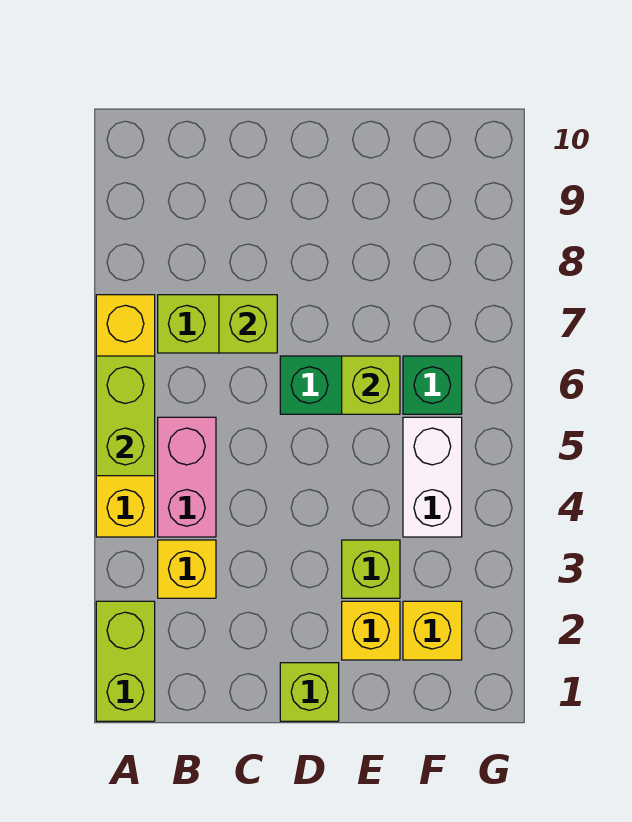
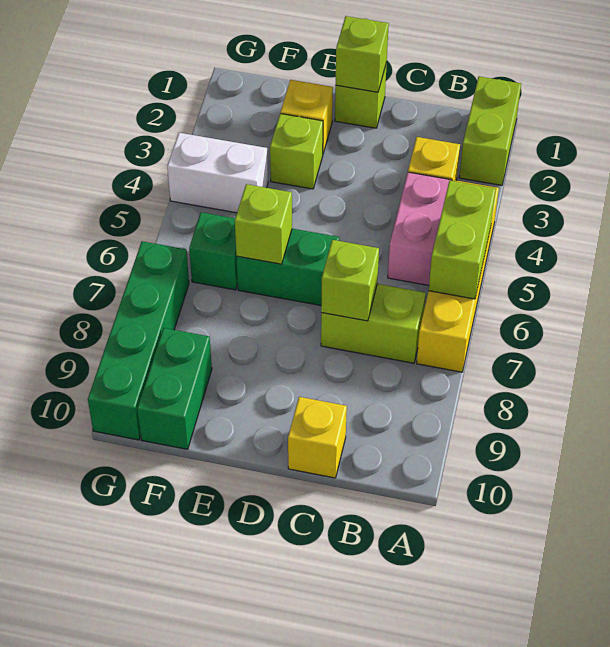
none -> lime brick D1 level 2
yellow brick F2 level 1 -> yellow brick C10 level 1
white brick F4:F5 level 1 -> white brick F4:G4 level 1
none -> green brick F9:F10 level 1
none -> green brick G7:G10 level 1

